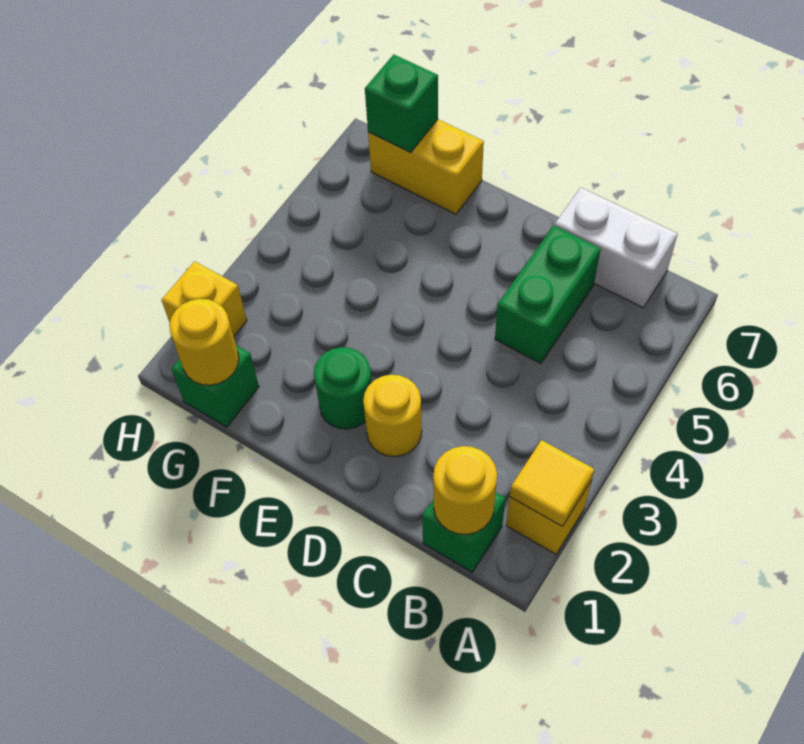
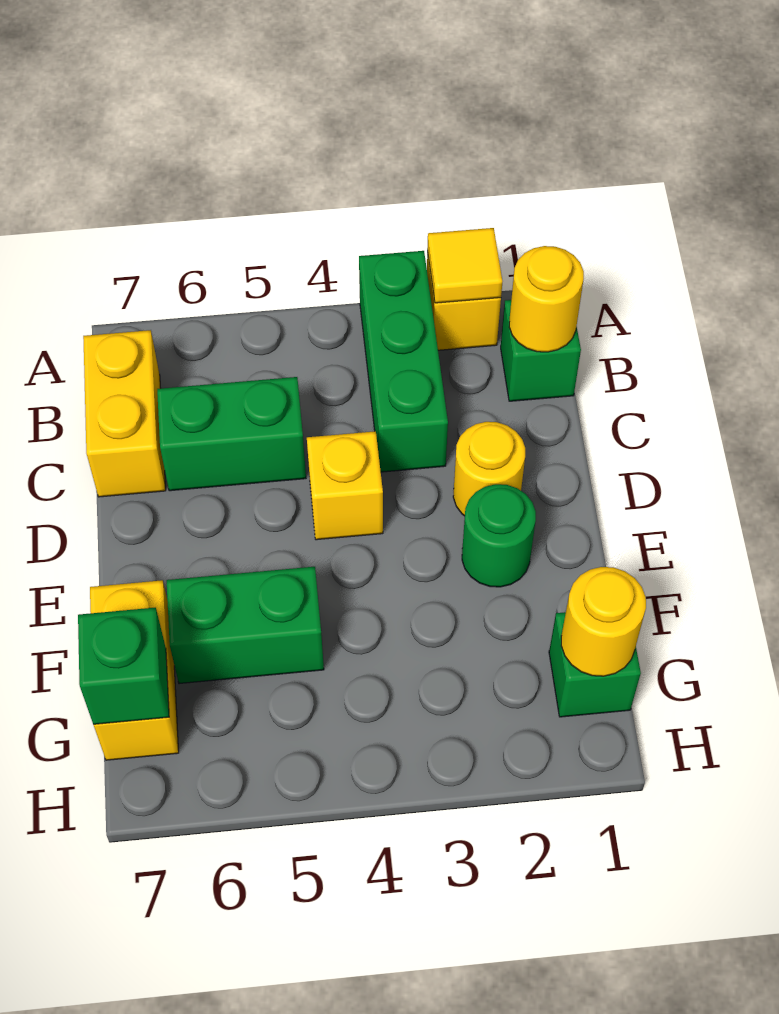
none -> green brick A3:C3 level 1
white brick B7:C7 level 1 -> yellow brick B7:C7 level 1
none -> green brick F5:F6 level 1
yellow brick H2 level 1 -> yellow brick D4 level 1

